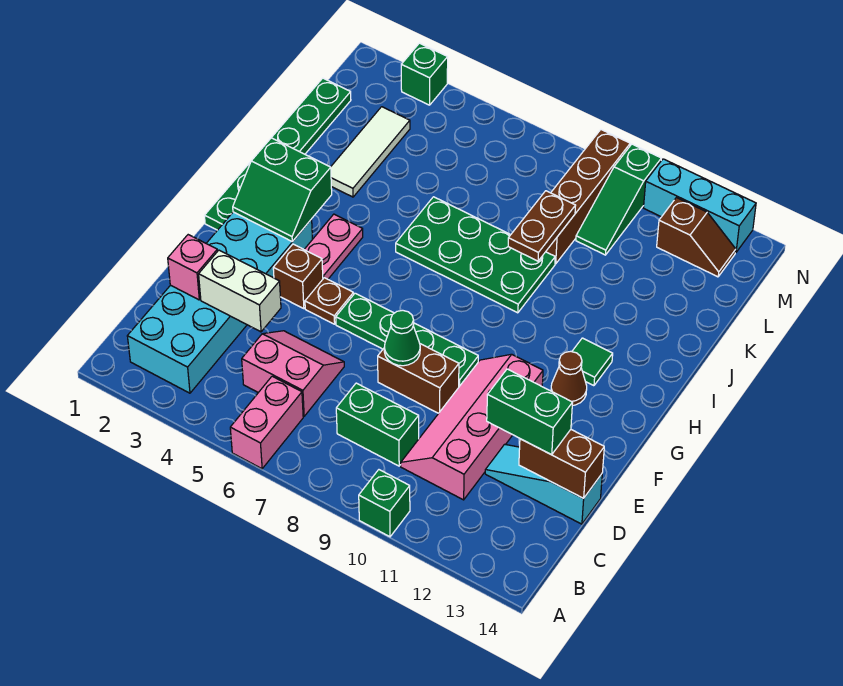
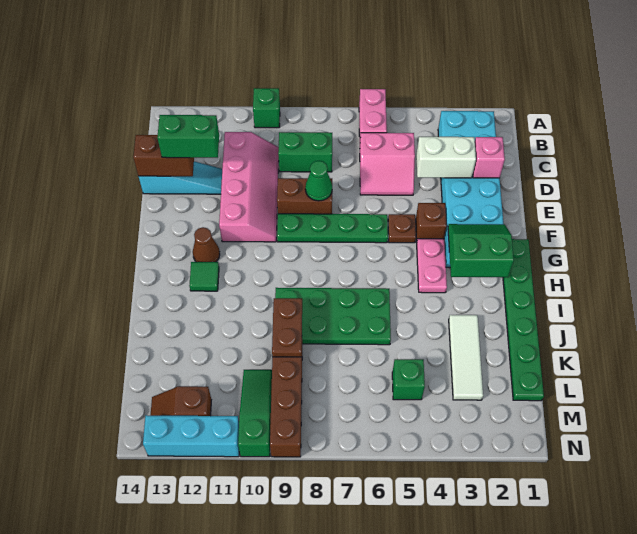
green brick N3 level 1 -> green brick L5 level 1

